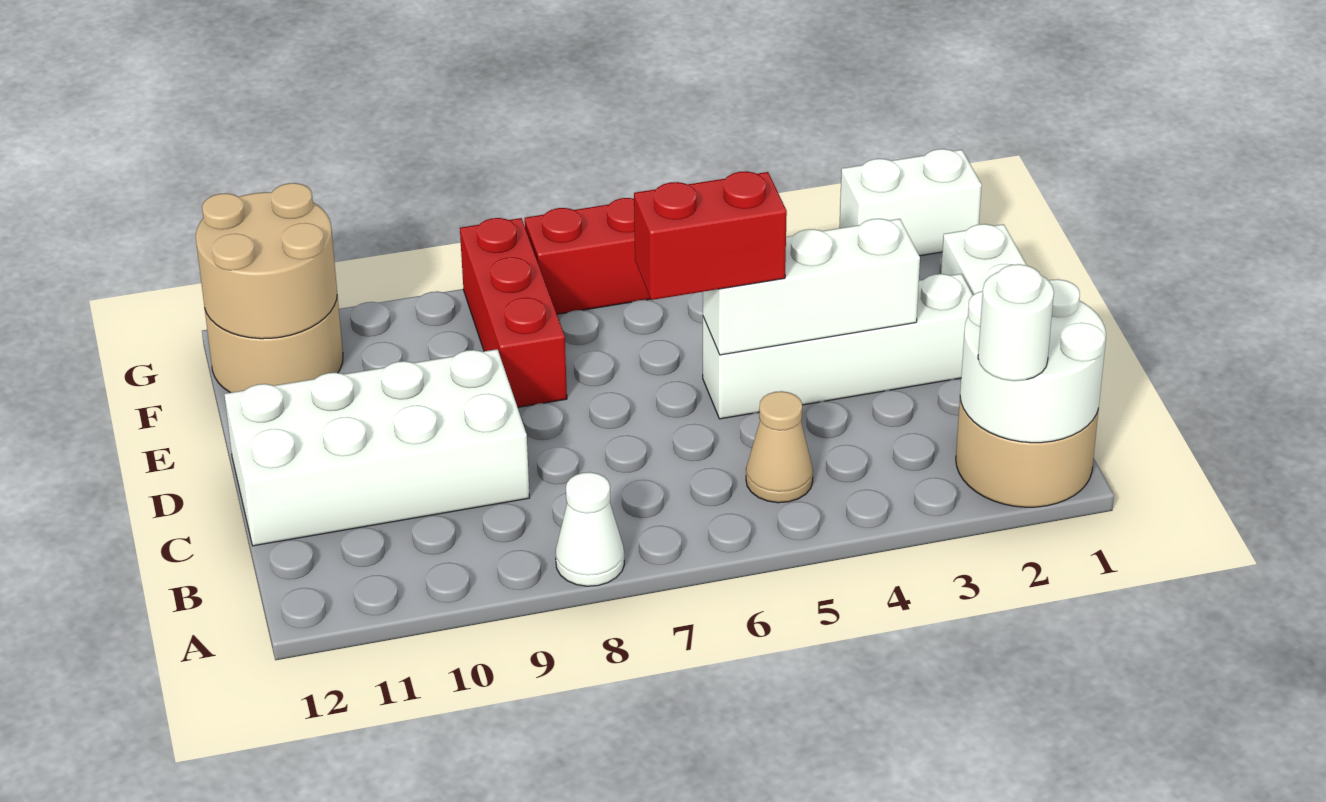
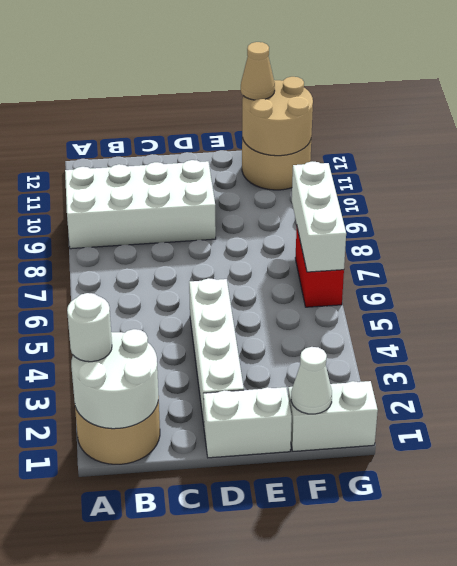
white cone A8 level 1 -> white cone F1 level 2
tan cone B5 level 1 -> tan cone F12 level 3
white brick C9:D12 level 1 -> white brick A9:D10 level 1
white brick D3:D5 level 2 -> white brick G6:G8 level 2
red brick D5:D6 level 3 -> none
red brick E8:G8 level 1 -> none
white brick G1:G2 level 1 -> white brick F1:G1 level 1

